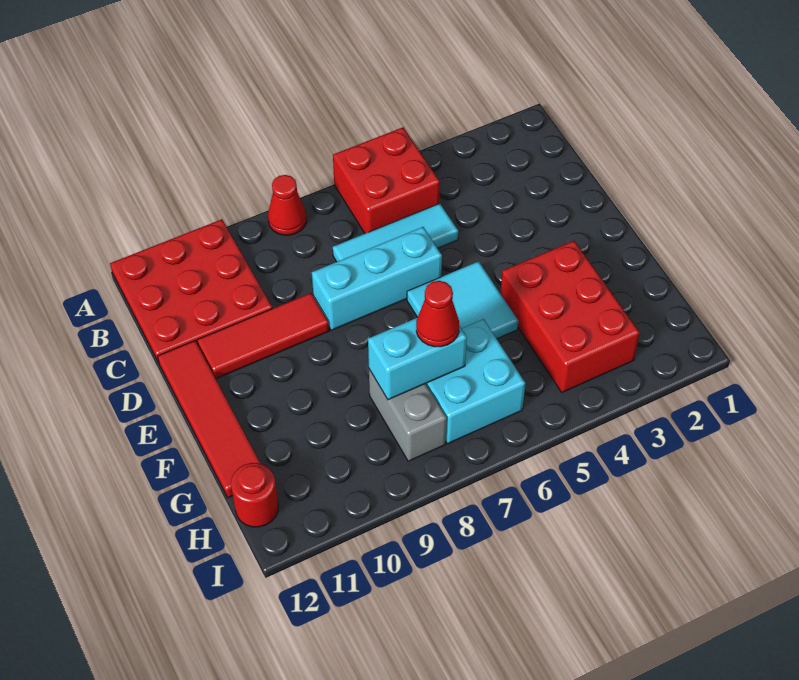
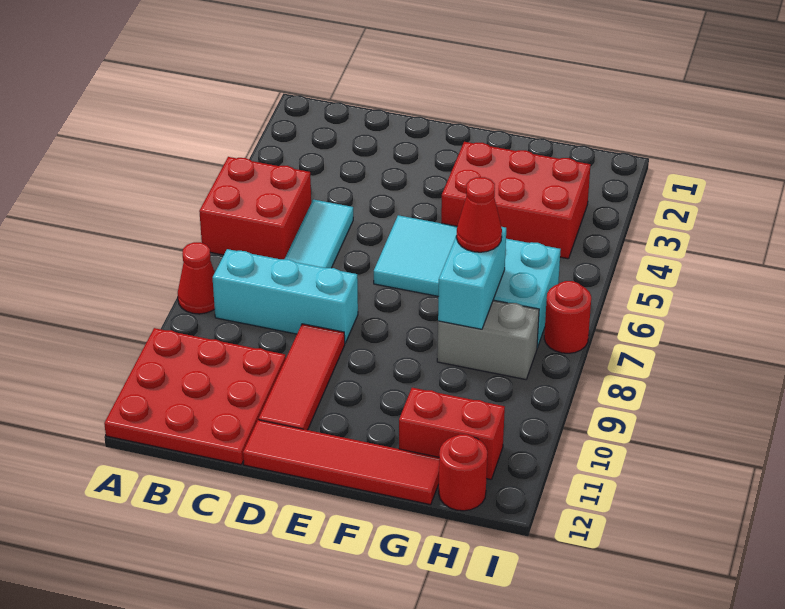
cyan brick D6:D8 level 1 -> cyan brick B8:D8 level 1
none -> red brick G11:H11 level 1
none -> red round brick I7 level 1

